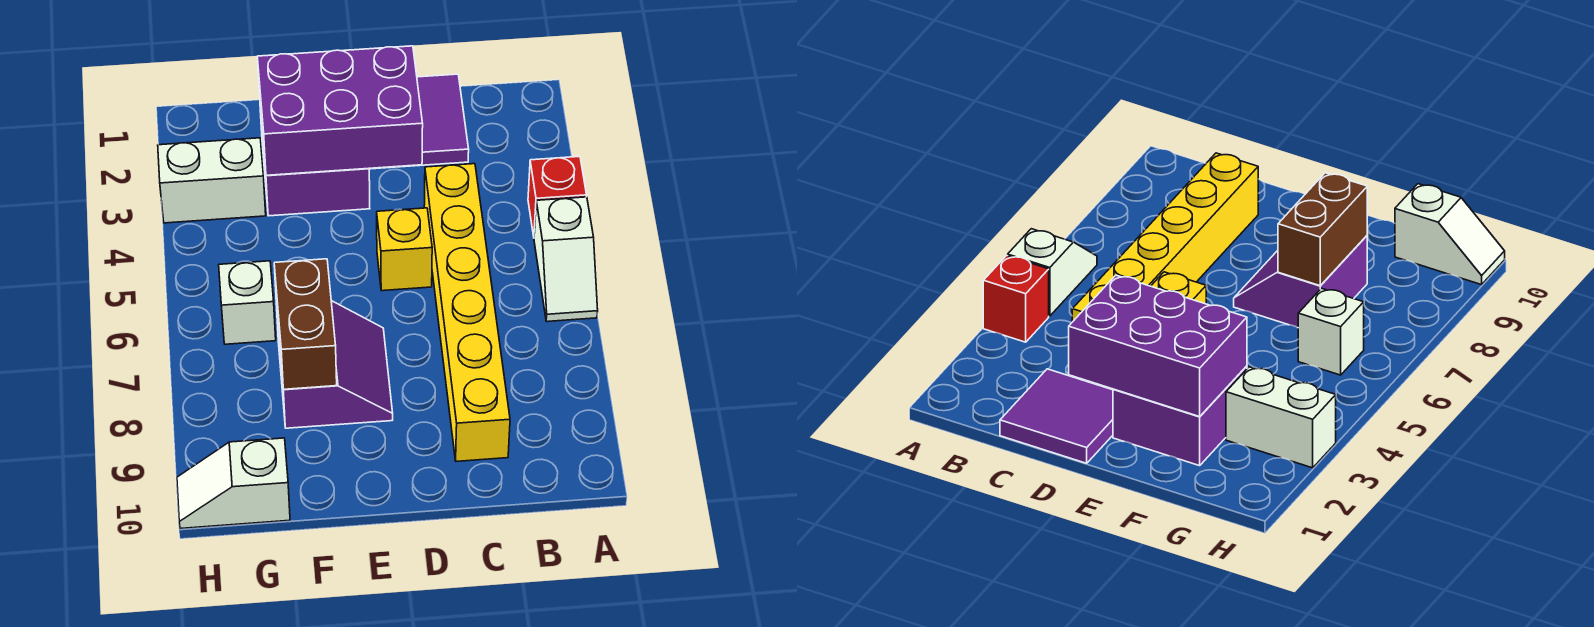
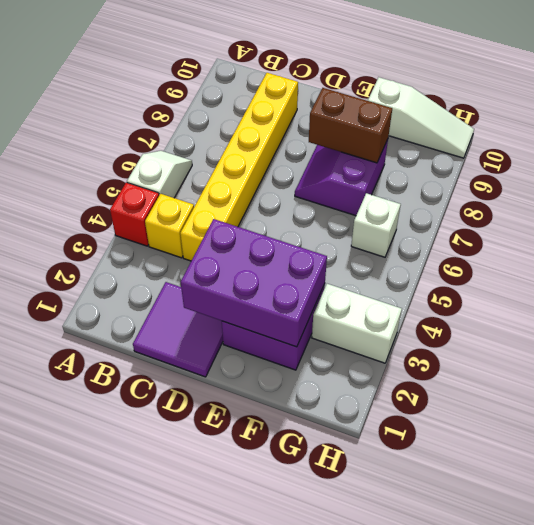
yellow brick D5 level 1 -> yellow brick B4 level 1
brown brick F7:F8 level 2 -> brown brick E8:F8 level 2
white slope G10:H10 level 1 top G -> white slope F10:H10 level 1 top F

